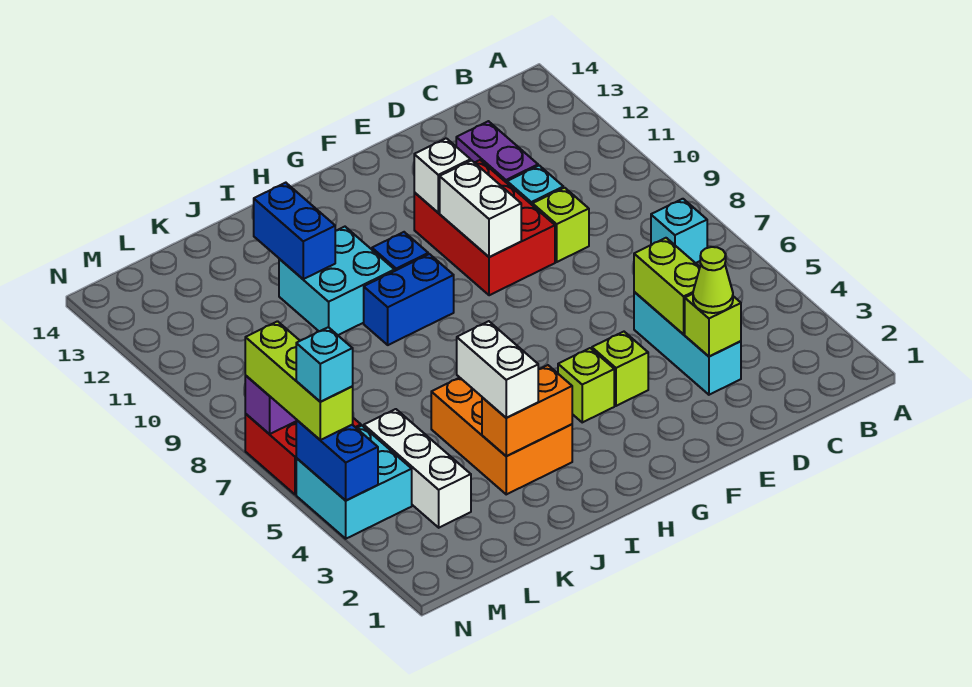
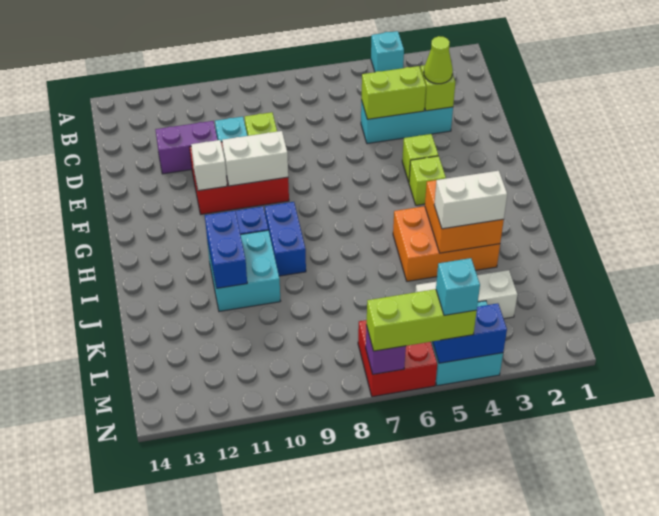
cyan brick B7 level 1 -> cyan brick A4 level 1
orange brick I3:J3 level 2 -> orange brick I3:J4 level 2
blue brick J11:J12 level 2 -> blue brick I11:J11 level 2

